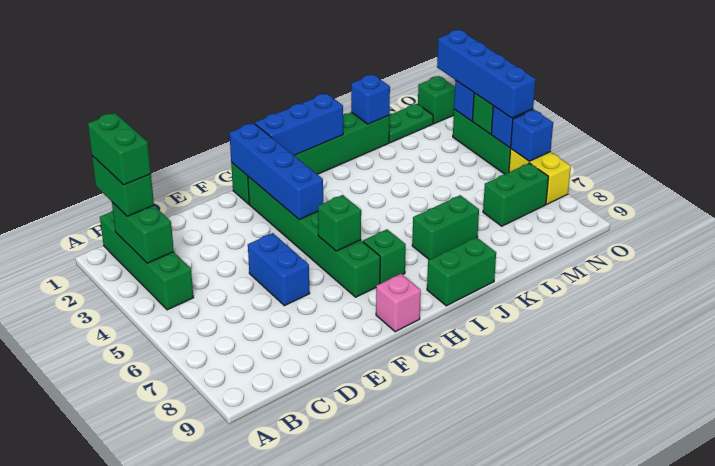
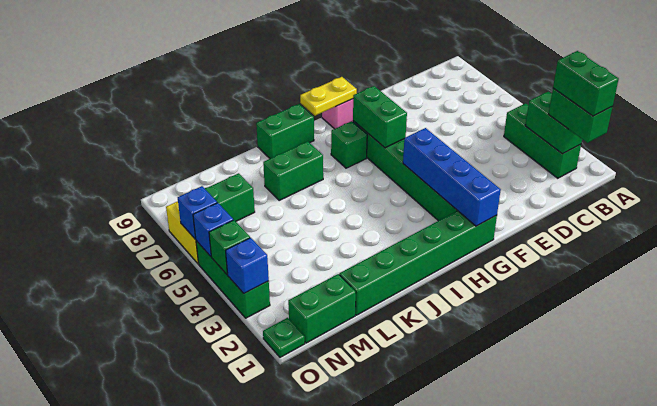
green brick B1:B4 level 1 -> green brick B2:B4 level 1
blue brick E5:E6 level 1 -> none
green brick G6 level 2 -> green brick G6:G7 level 2
none -> yellow plate G9:H9 level 2
blue brick H1:J1 level 2 -> none
blue brick L1 level 2 -> none
green plate M1:N1 level 1 -> green brick M1:N1 level 1
green brick O1 level 1 -> green plate O1 level 1
blue brick O2:O5 level 3 -> none

